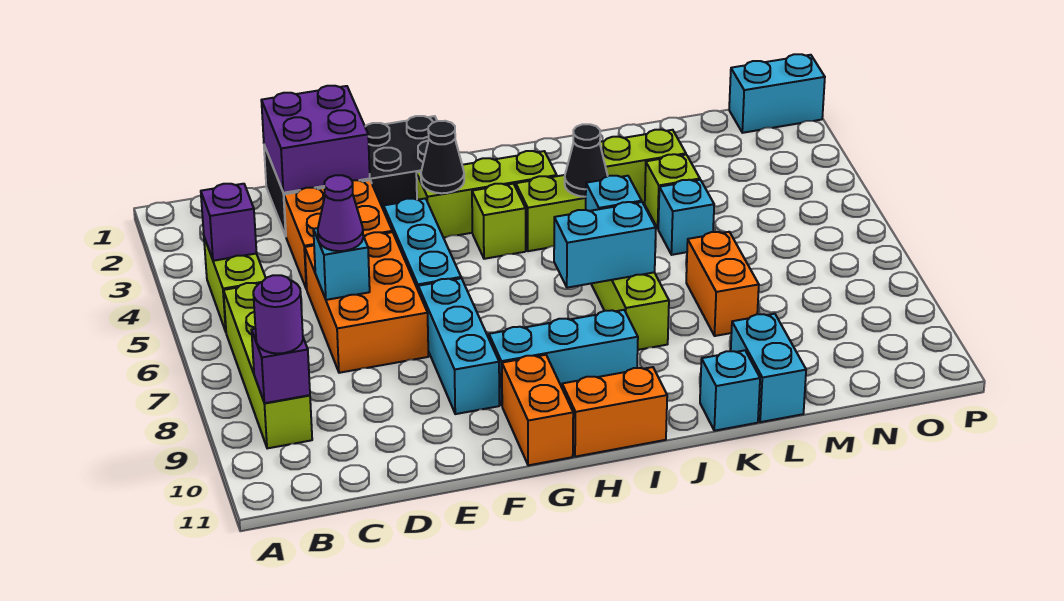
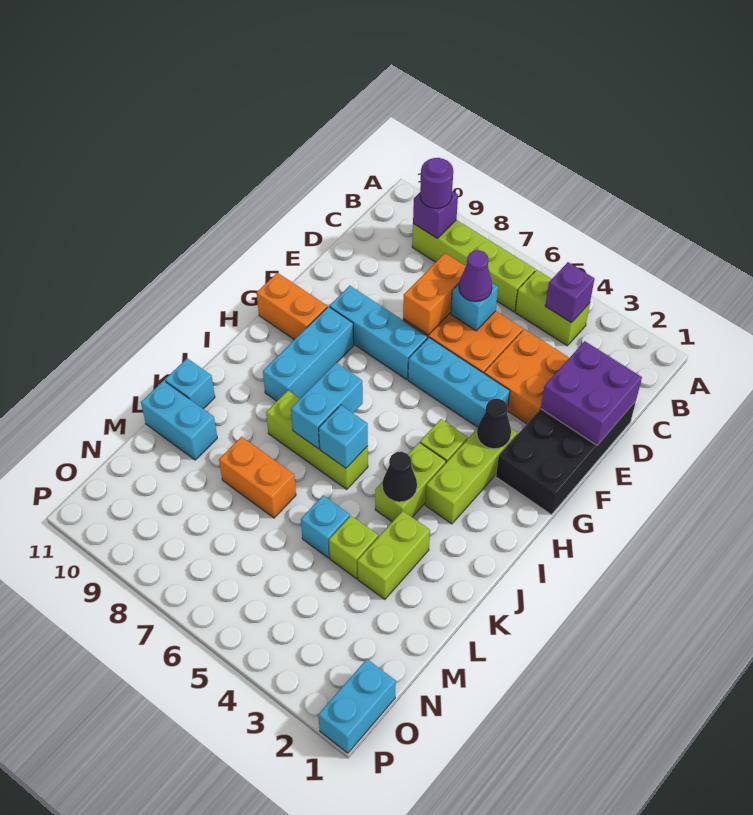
orange brick H11:I11 level 1 -> orange brick D7:E7 level 2

